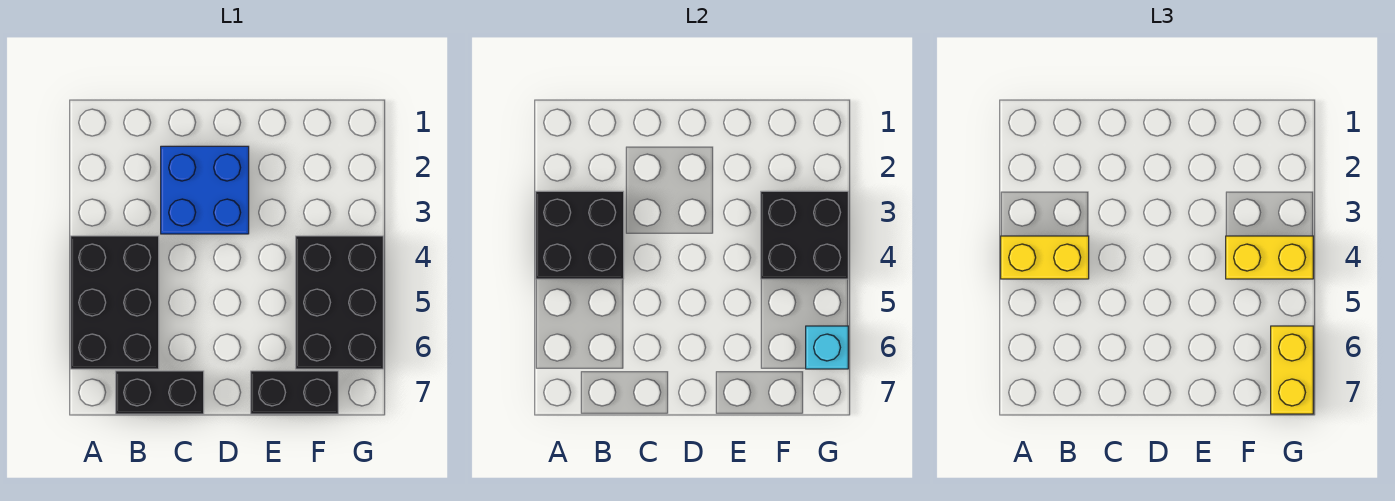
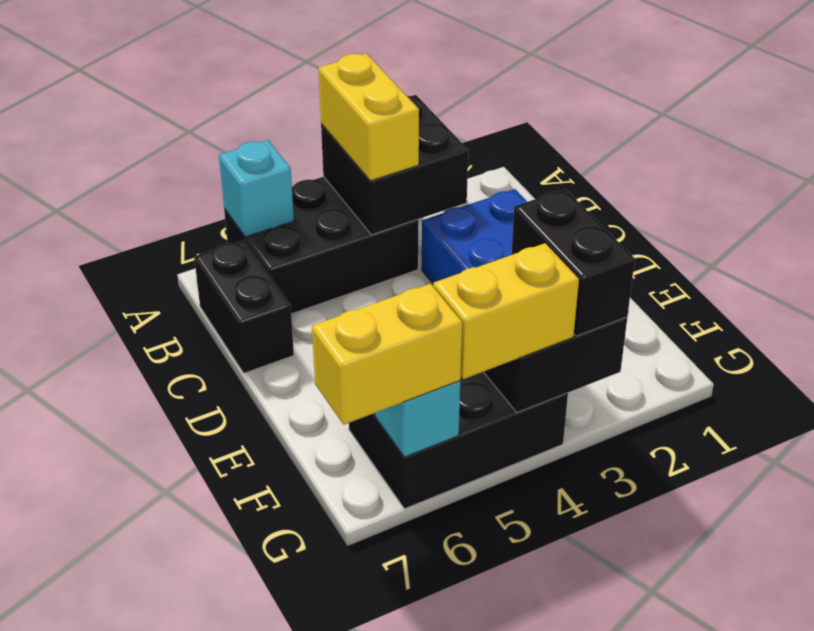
none -> cyan brick A6 level 2
black brick E7:F7 level 1 -> black brick F3:G3 level 3
yellow brick F4:G4 level 3 -> yellow brick G4:G5 level 3

